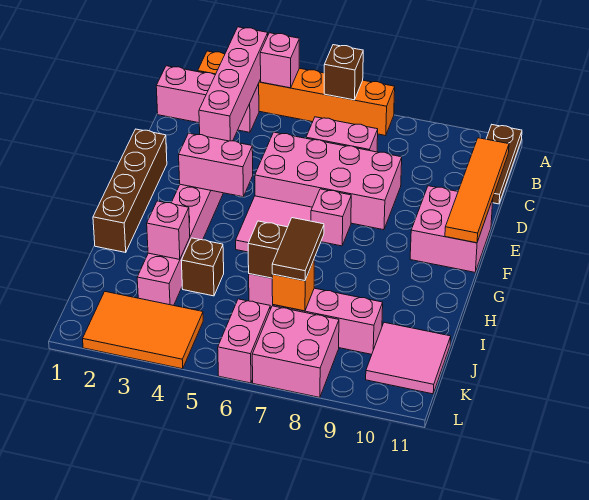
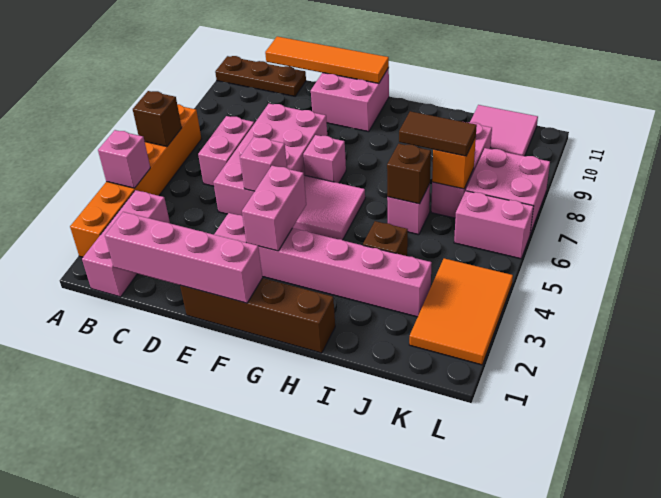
pink brick A3:D3 level 2 -> pink brick C1:F1 level 2
pink brick I3 level 2 -> pink brick E5 level 2

